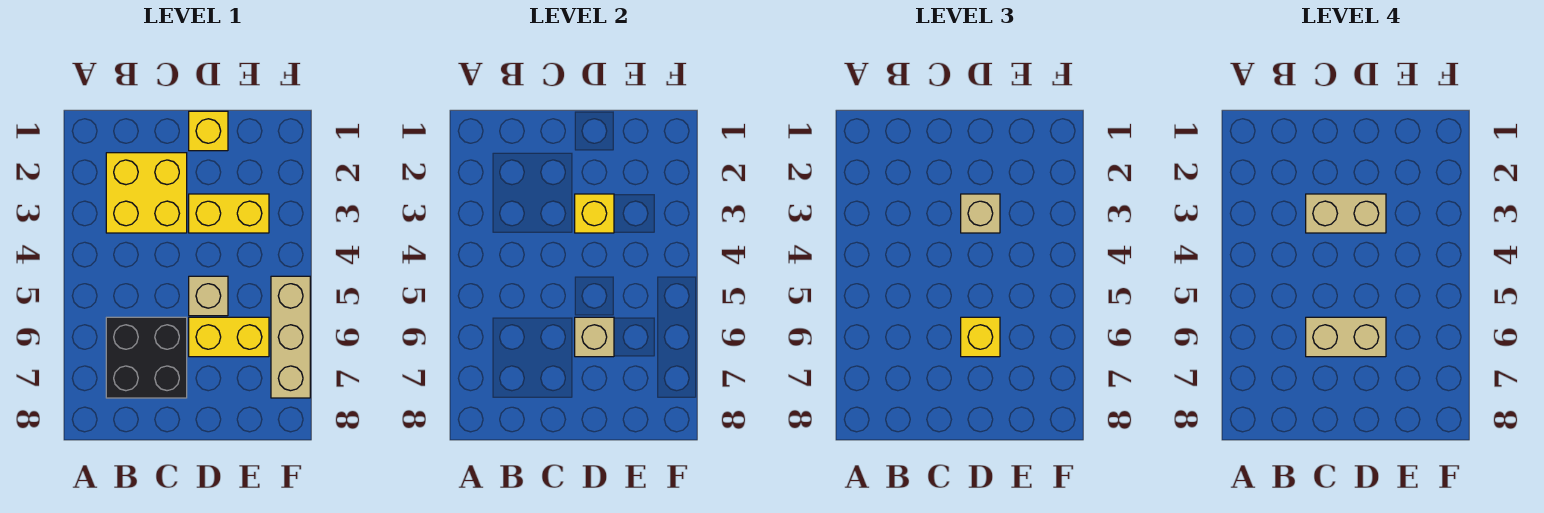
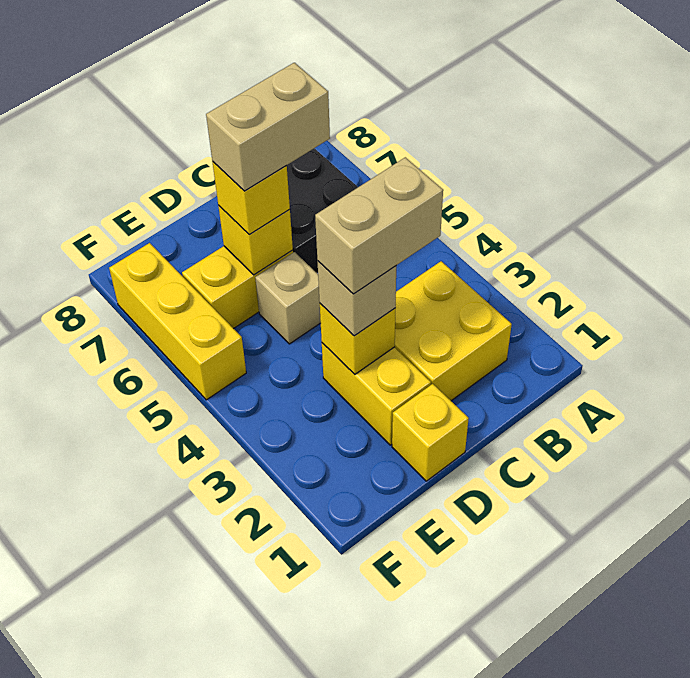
yellow brick D3:E3 level 1 -> yellow brick D2:D3 level 1
tan brick D6 level 2 -> yellow brick D6 level 2
tan brick F5:F7 level 1 -> yellow brick F5:F7 level 1

